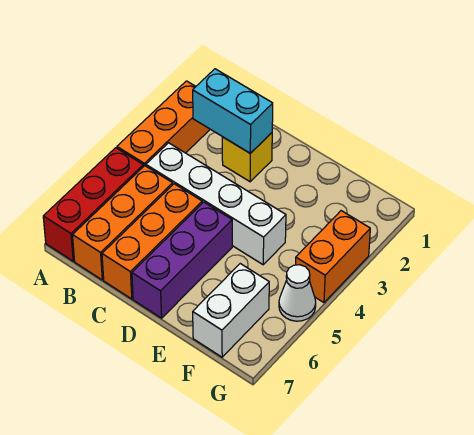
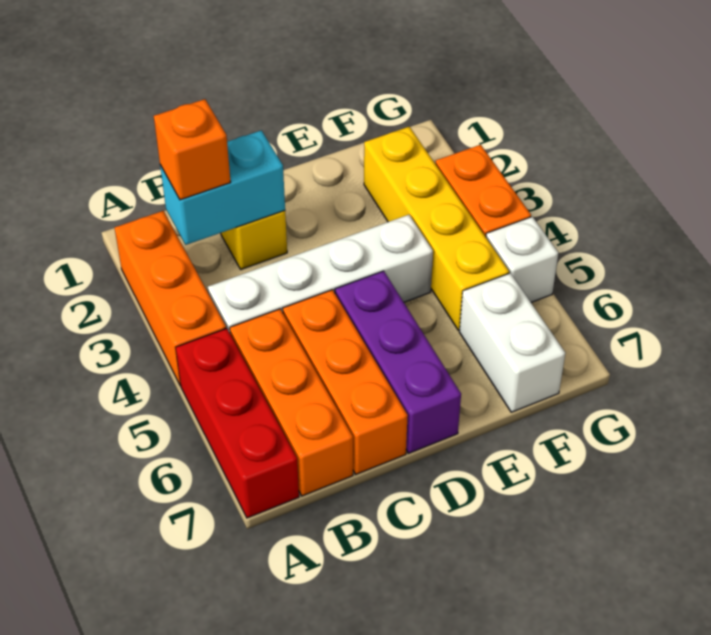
none -> orange brick B2 level 3
none -> yellow brick F2:F5 level 1
white cone G5 level 1 -> white brick G5 level 1

